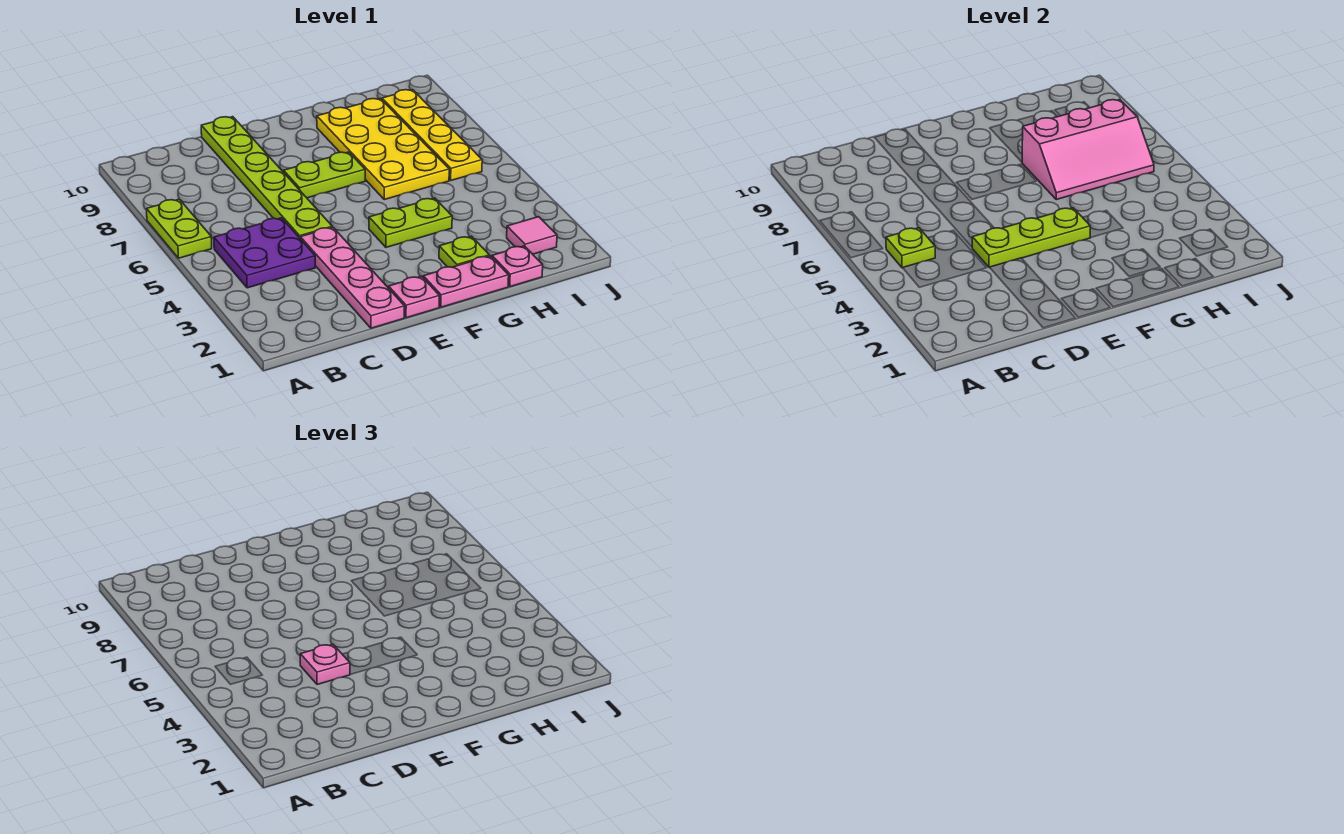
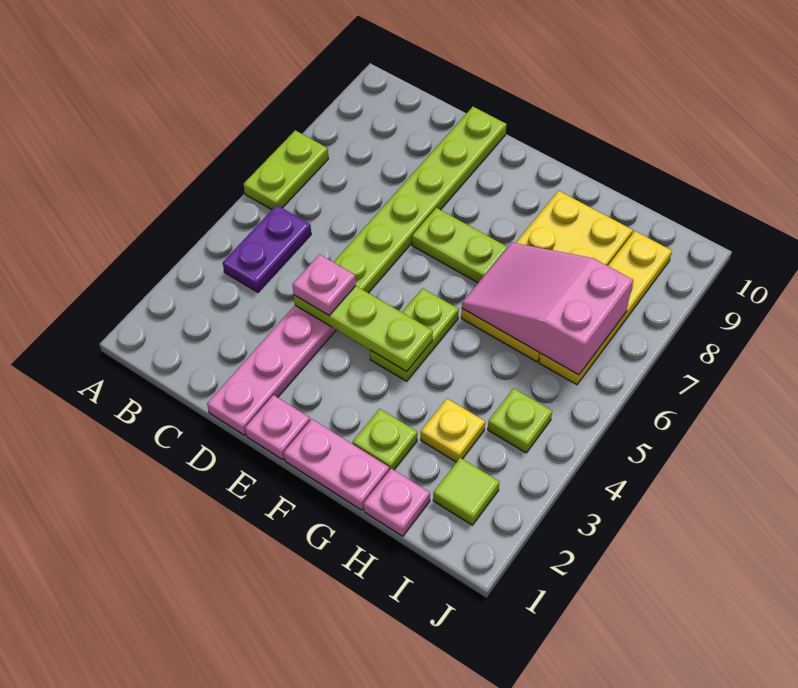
purple plate B4:C5 level 1 -> purple plate B4:B5 level 1
lime plate B5 level 2 -> lime plate I4 level 1
lime plate F4:G4 level 1 -> lime plate F4:F5 level 1
pink slope G6:I7 level 2 top 7 -> pink slope G6:I7 level 2 top I
none -> yellow plate H3 level 1
pink tile I2 level 1 -> lime tile I2 level 1

